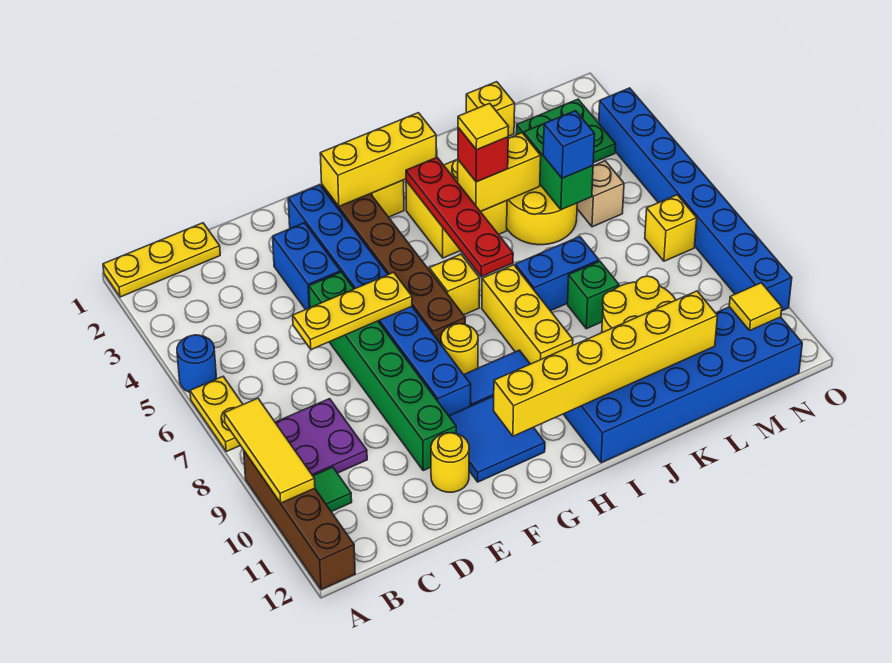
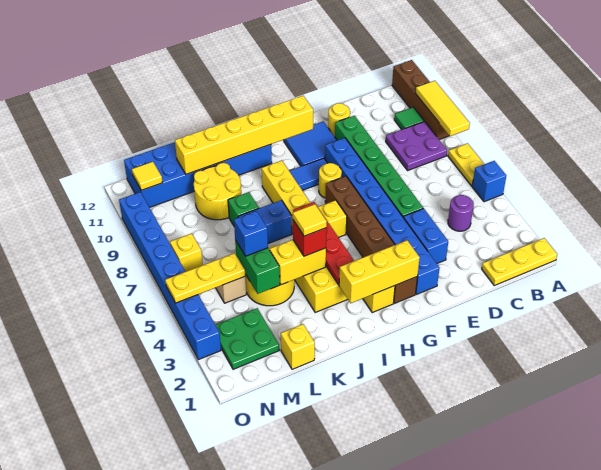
blue round brick A5 level 1 -> blue brick A5 level 1
none -> purple round brick C4 level 1
yellow plate D6:F6 level 2 -> yellow plate M5:O5 level 2

